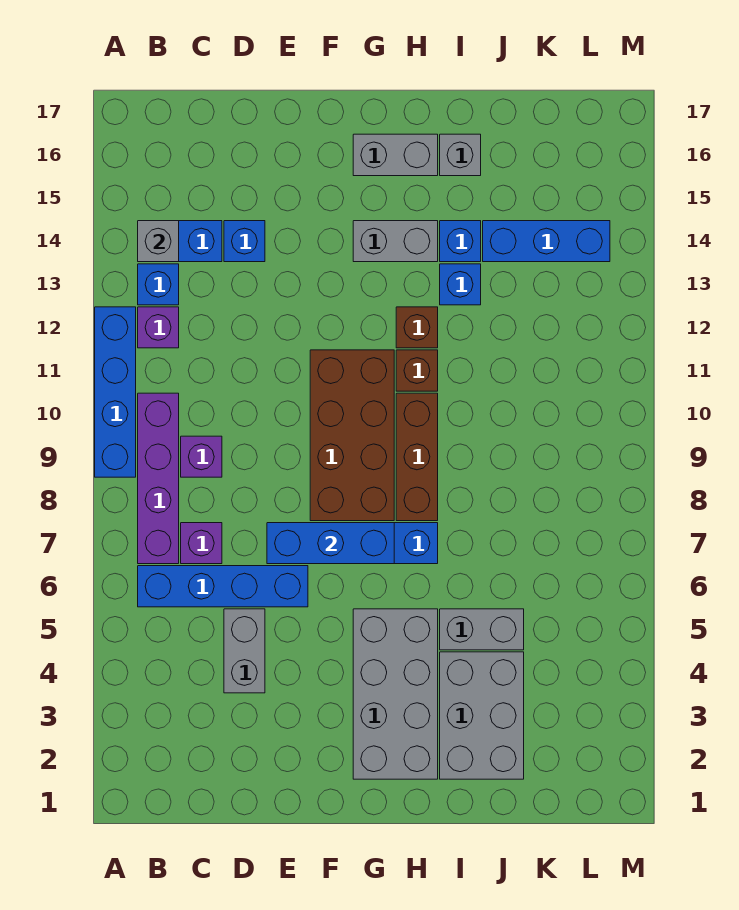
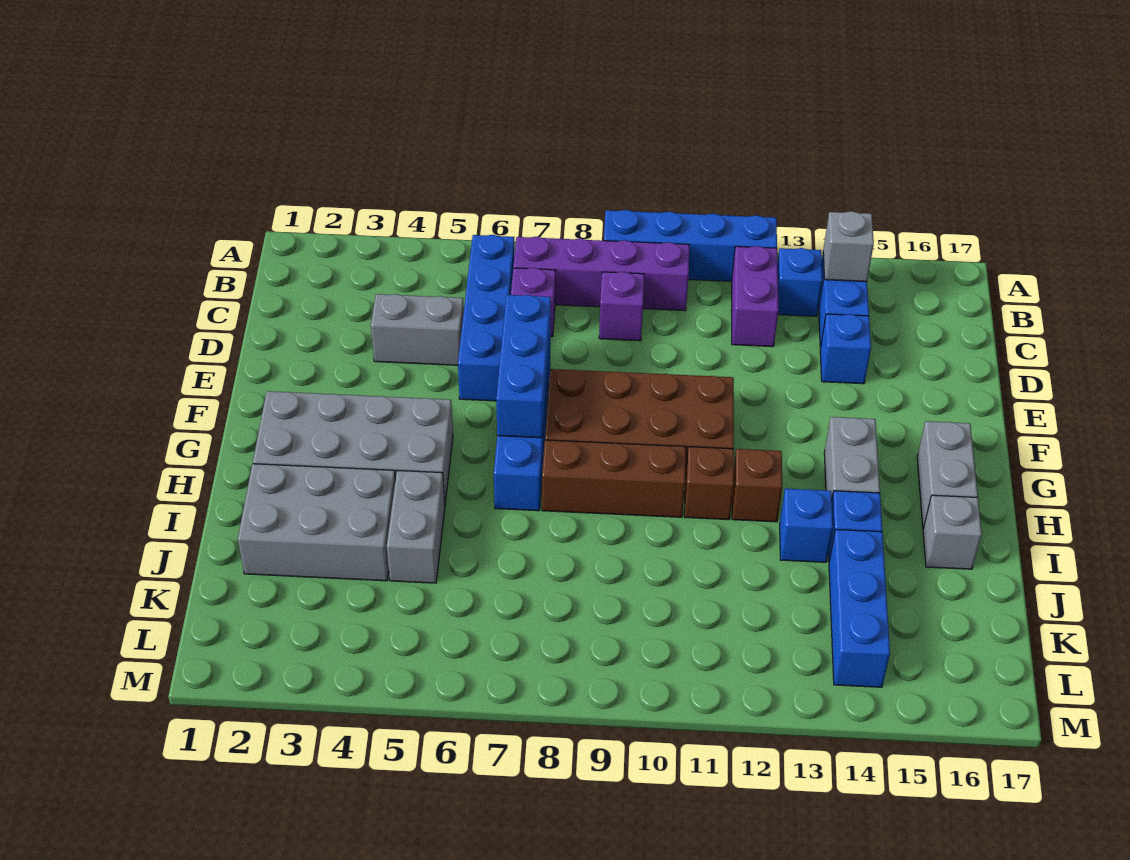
purple brick B12 level 1 -> purple brick B12:C12 level 1

